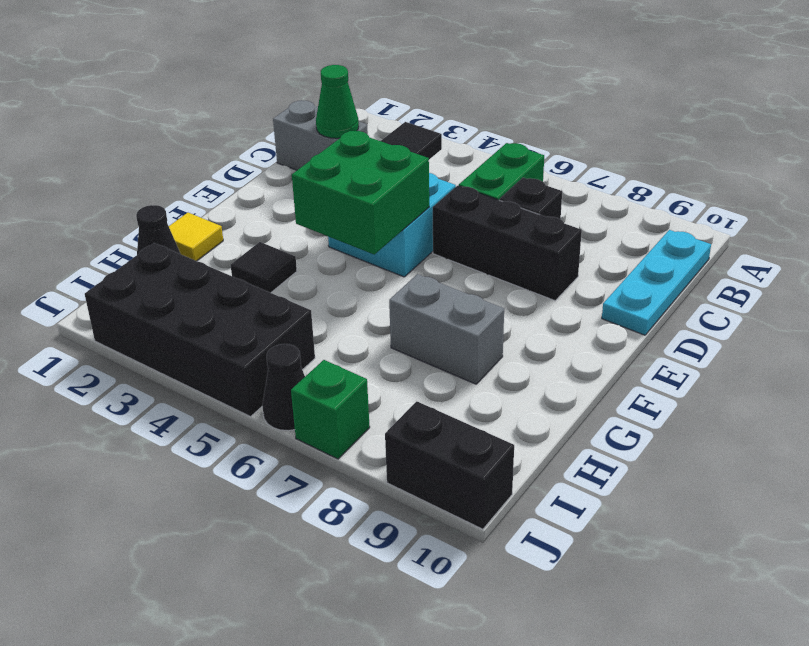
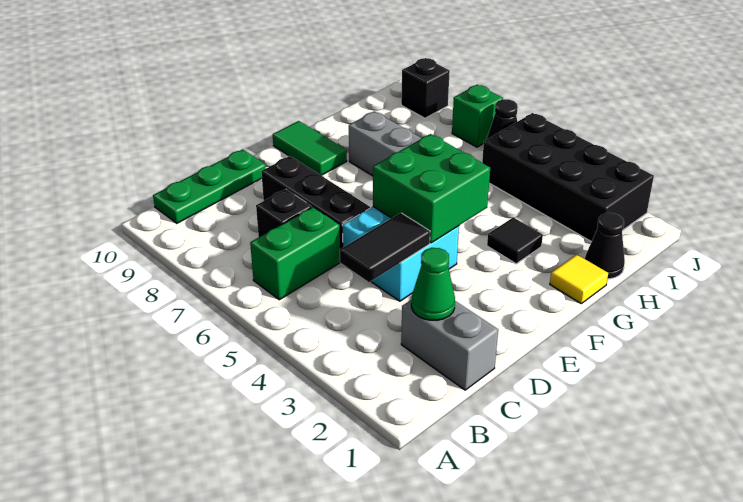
cyan plate B10:D10 level 1 -> green plate B10:D10 level 1
none -> green tile F9:F10 level 1
black brick J9:J10 level 1 -> black brick J9 level 1

